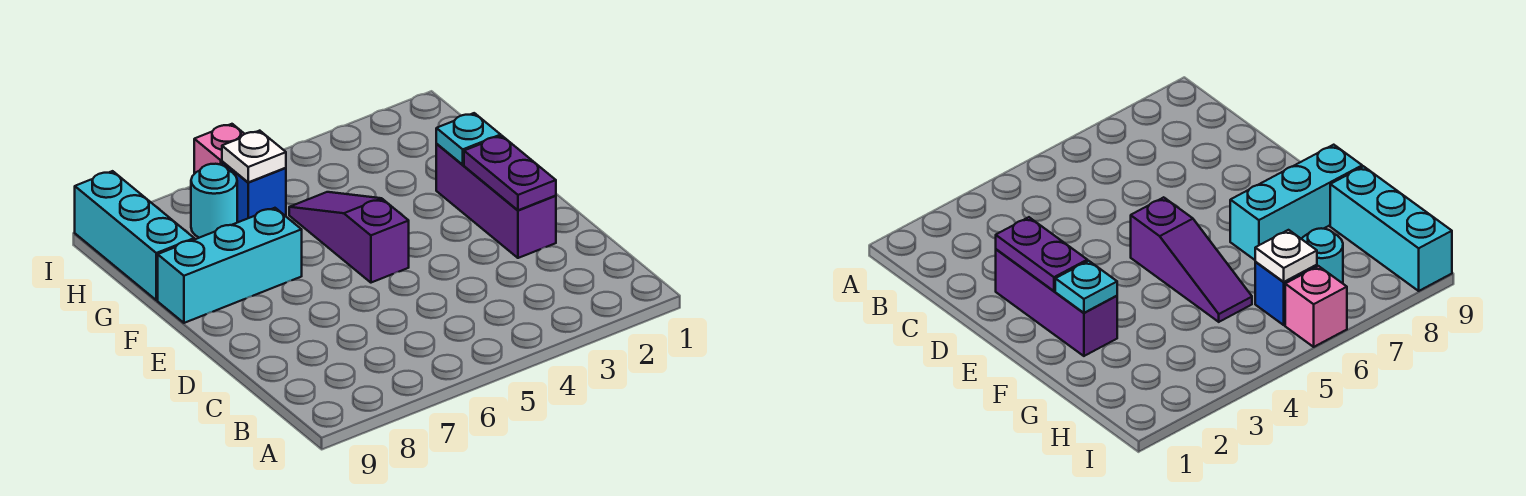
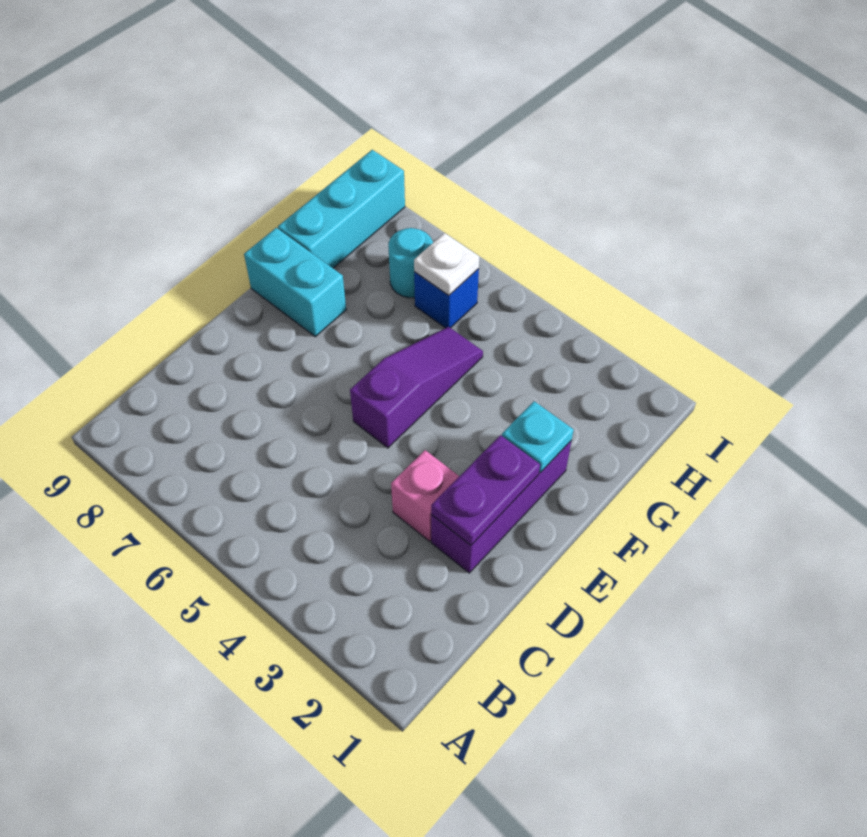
cyan brick F7:F9 level 1 -> cyan brick F8:F9 level 1
pink brick I6 level 1 -> pink brick D3 level 1

